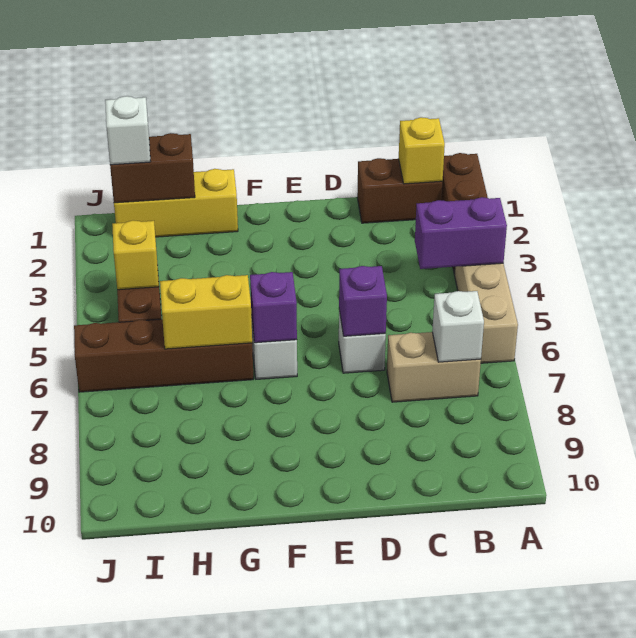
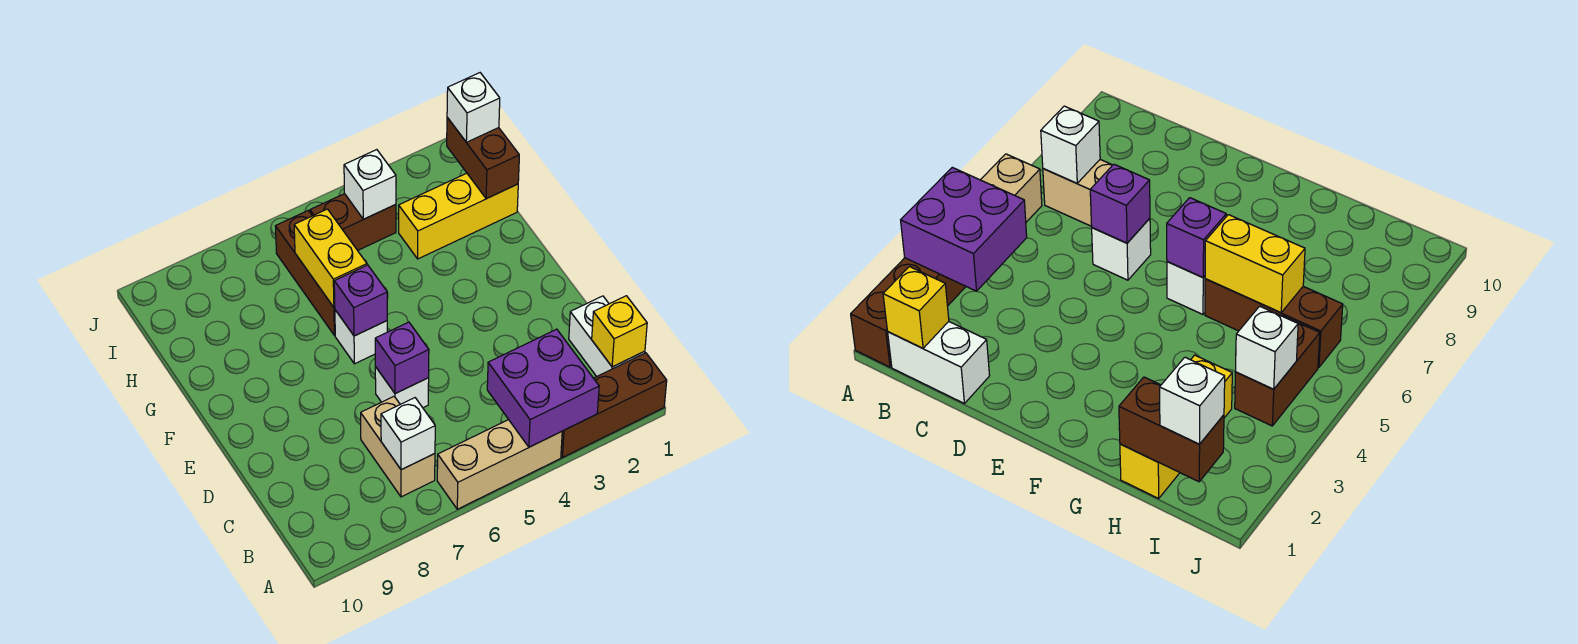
purple brick A4:B4 level 2 -> purple brick A3:B4 level 2
brown brick B1:C1 level 1 -> white brick B1:C1 level 1
yellow brick G1:I1 level 1 -> yellow brick H1:H3 level 1
brown brick G6:J6 level 1 -> brown brick G6:I6 level 1
yellow brick I4 level 2 -> white brick I4 level 2

